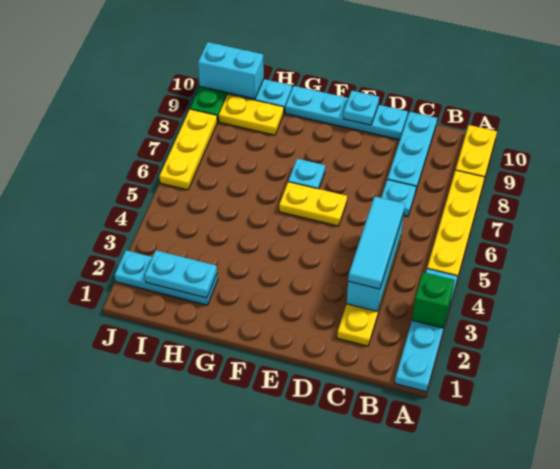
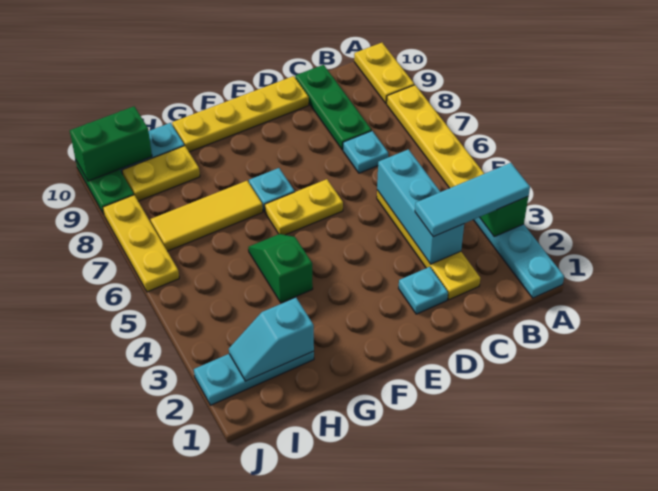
cyan tile C3:C5 level 3 -> cyan tile A3:C3 level 3
cyan plate C8:C10 level 1 -> green plate C8:C10 level 1
cyan plate D10:G10 level 1 -> yellow plate D10:G10 level 1
cyan plate E10 level 2 -> cyan plate D2 level 1
none -> green slope G4:G5 level 1 top 4
none -> yellow tile G7:I7 level 1
cyan plate H2:I2 level 2 -> cyan slope H2:I2 level 2 top H
cyan brick I10:J10 level 2 -> green brick I10:J10 level 2

